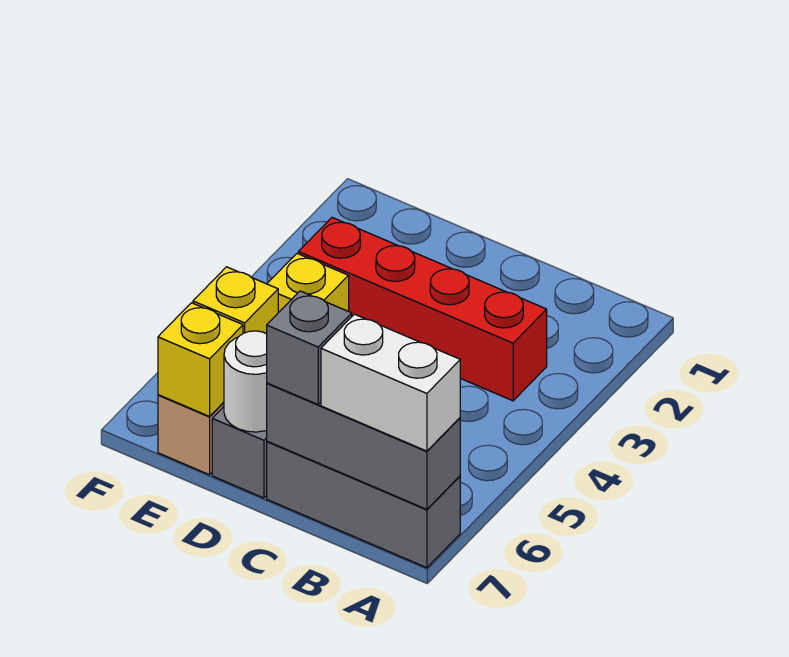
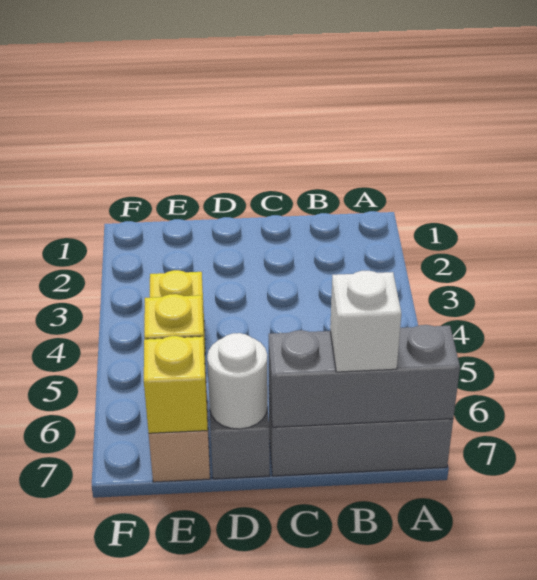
white brick A7:B7 level 3 -> white brick B7 level 3
red brick B3:E3 level 1 -> none
grey brick C7 level 3 -> none

